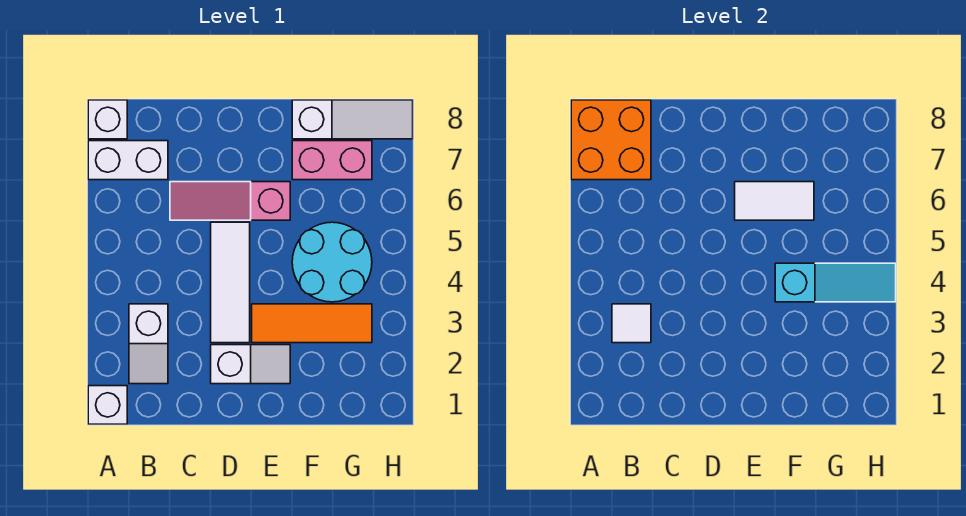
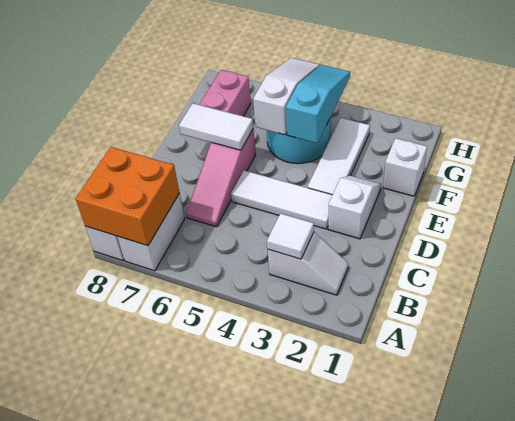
white brick A1 level 1 -> white brick F1 level 1
orange tile E3:G3 level 1 -> white tile E3:G3 level 1
white tile E6:F6 level 2 -> white tile E6:E7 level 2
white slope F8:H8 level 1 top F -> white slope F5:H5 level 2 top F

